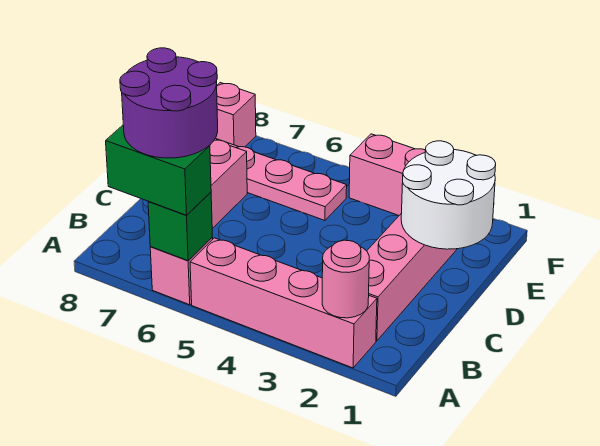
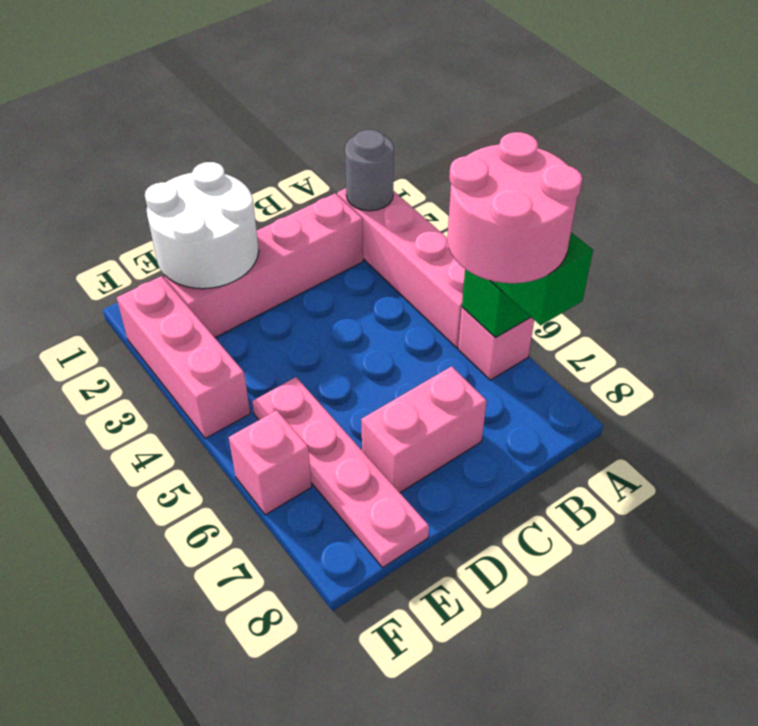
pink round brick A2 level 2 -> grey round brick A2 level 2
purple round brick A6:B7 level 4 -> pink round brick A6:B7 level 4
pink brick F8 level 1 -> pink brick F6 level 1

